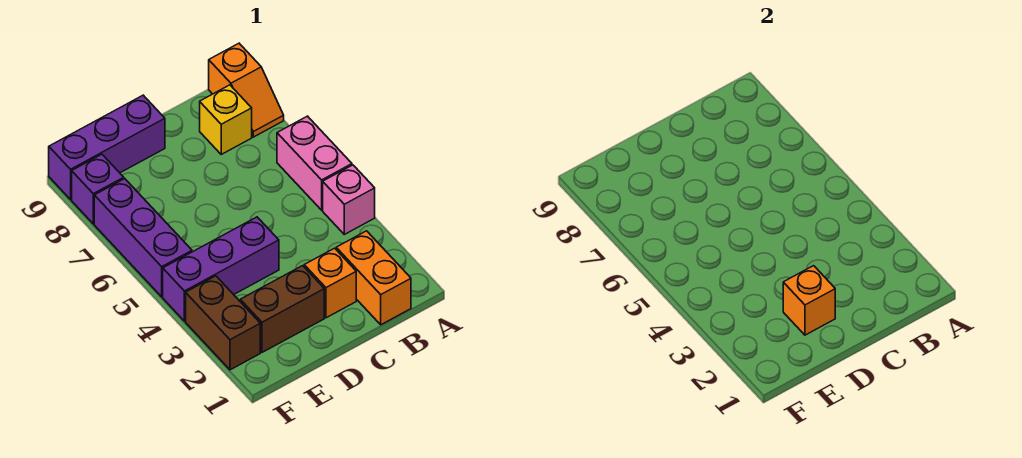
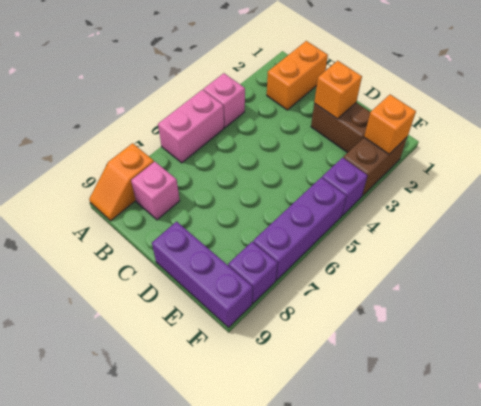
orange slope A8:A9 level 1 top 9 -> orange slope A8:A9 level 1 top 8
yellow brick B8 level 1 -> pink brick B8 level 1
orange brick C2 level 1 -> orange brick F2 level 2
purple brick D4:F4 level 1 -> purple brick F4 level 1

